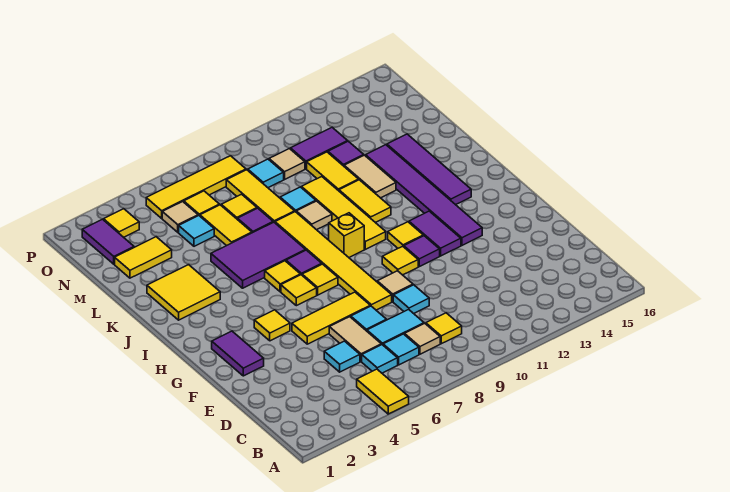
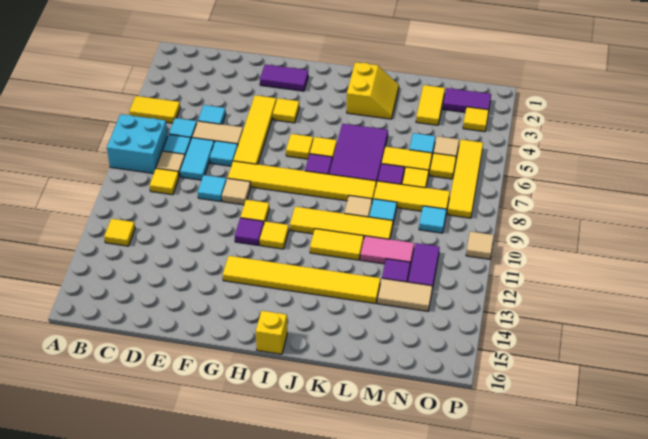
none -> cyan brick A7:B8 level 1
yellow tile F5:F7 level 1 -> yellow tile F4:F7 level 1
purple tile G12:H12 level 1 -> none
purple tile G13:L13 level 1 -> yellow tile G13:L13 level 1
yellow tile H7 level 1 -> yellow tile B12 level 1
yellow brick I9 level 1 -> yellow brick I16 level 1
purple tile I14:L14 level 1 -> none
yellow tile J2:K3 level 1 -> yellow slope J2:K3 level 1 top J
tan tile K12:L12 level 1 -> tan tile M13:N13 level 1
yellow tile L11:M11 level 1 -> pink tile L11:M11 level 1
tan tile N10 level 1 -> tan tile P10 level 1

